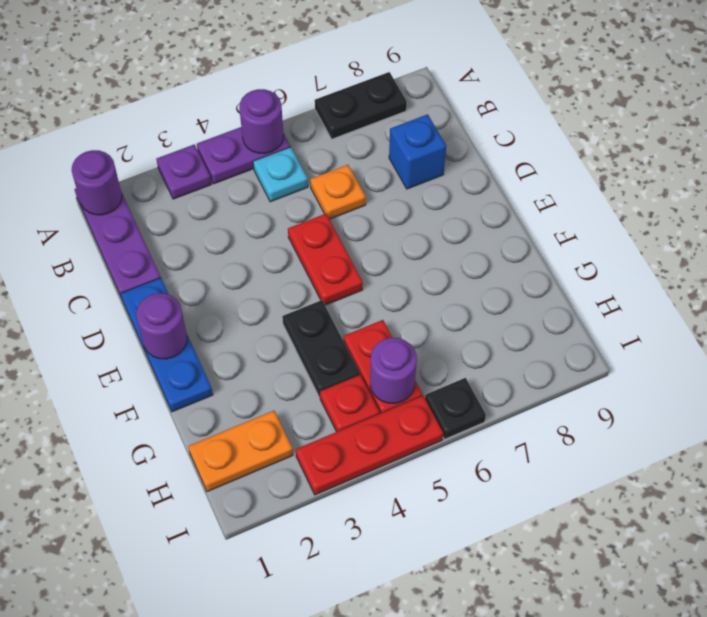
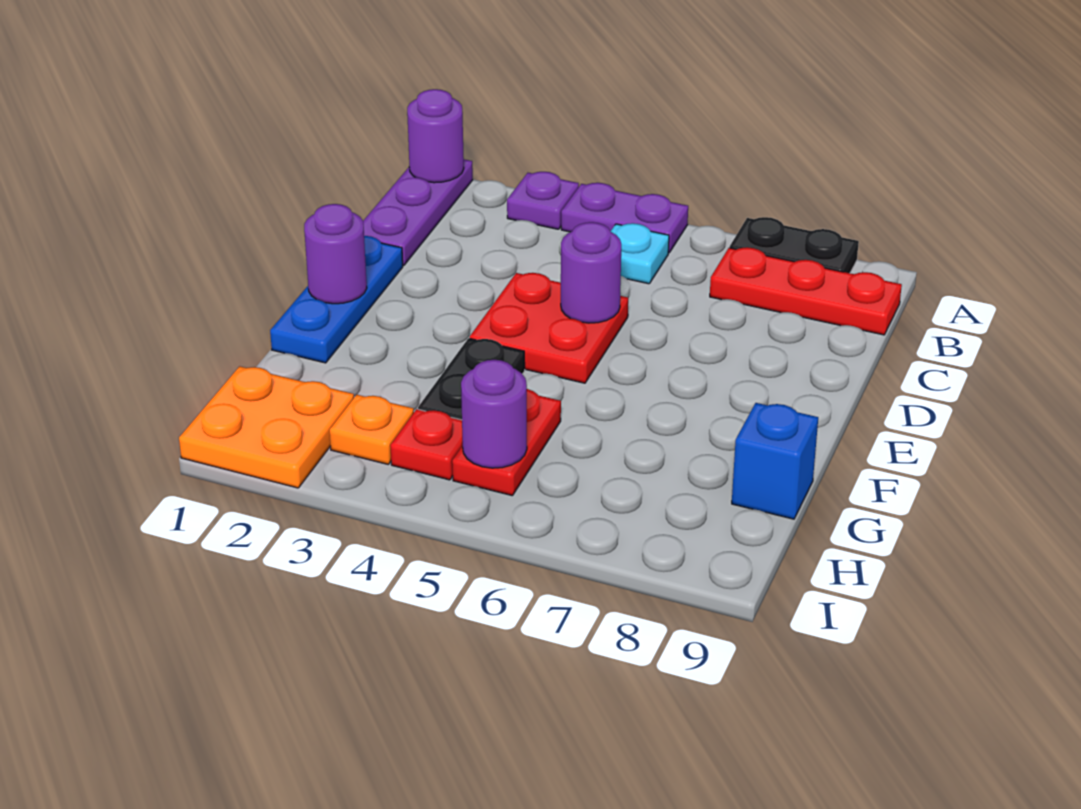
purple round brick A5 level 2 -> purple round brick D5 level 2
orange plate C6 level 1 -> orange plate H3 level 1
blue brick C8 level 1 -> blue brick G9 level 1
red plate D5:E5 level 1 -> red plate D4:E5 level 1
orange plate H1:H2 level 1 -> orange plate H1:I2 level 1
red plate I3:I5 level 1 -> red plate B7:B9 level 1
black plate I6 level 1 -> none

